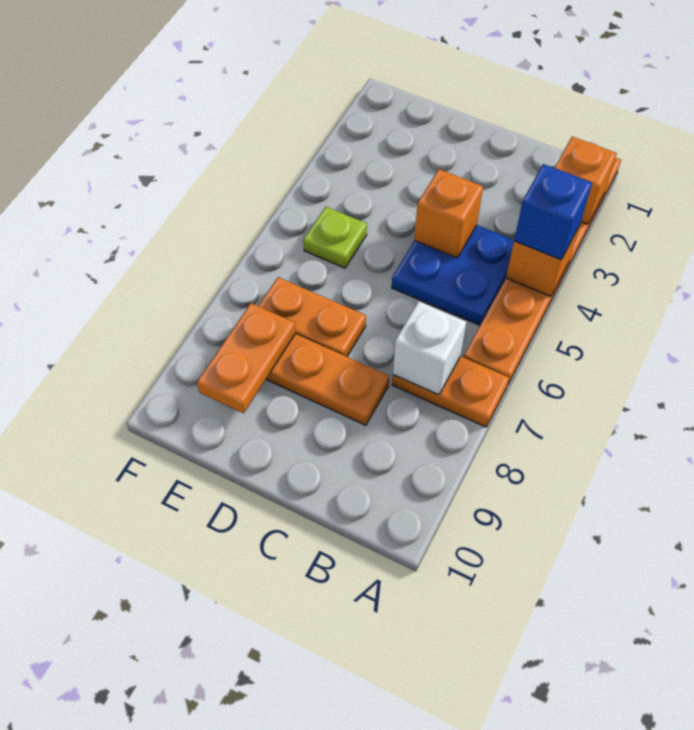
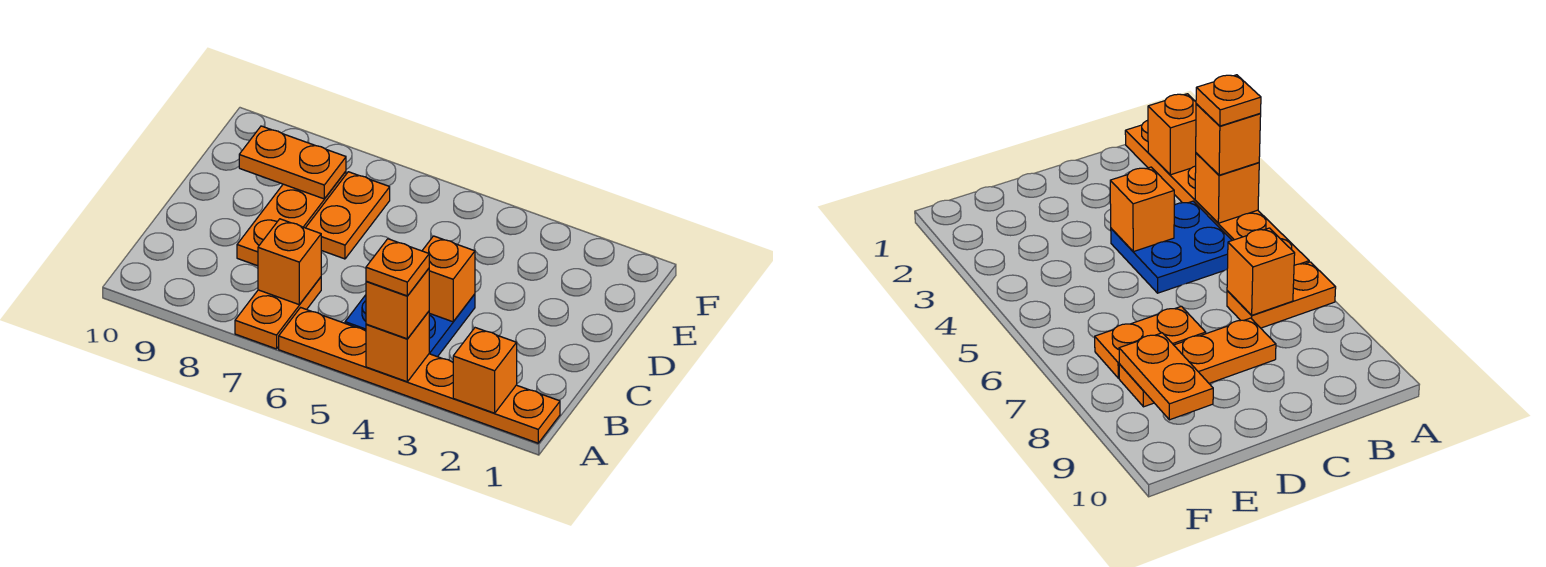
blue brick A4 level 3 -> orange brick A4 level 3
none -> orange plate A4 level 4
white brick B7 level 2 -> orange brick B7 level 2
lime plate E5 level 1 -> none

